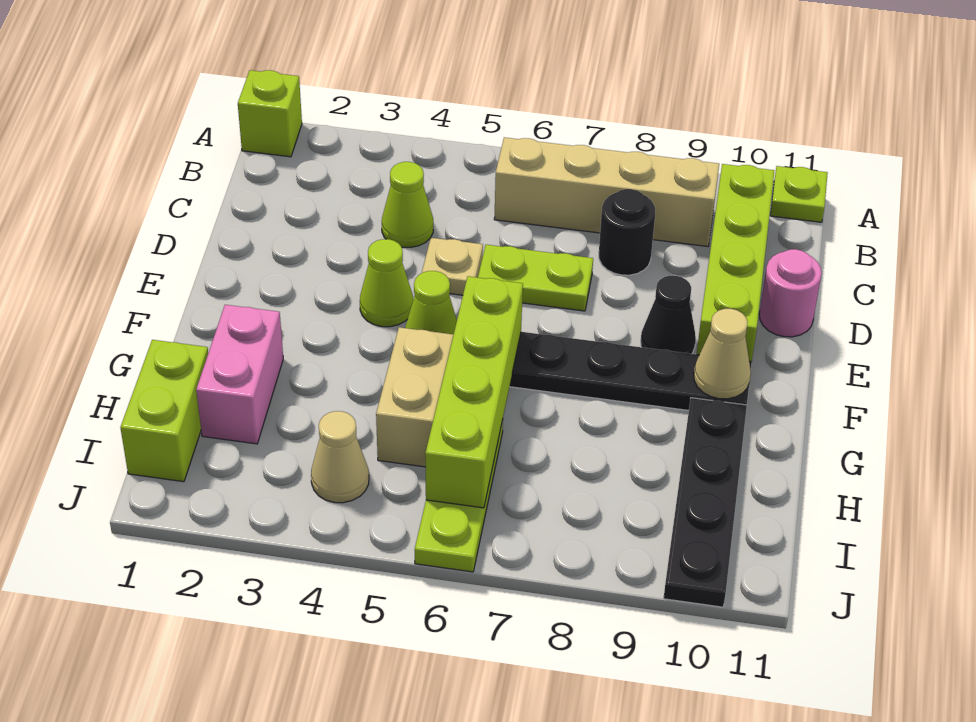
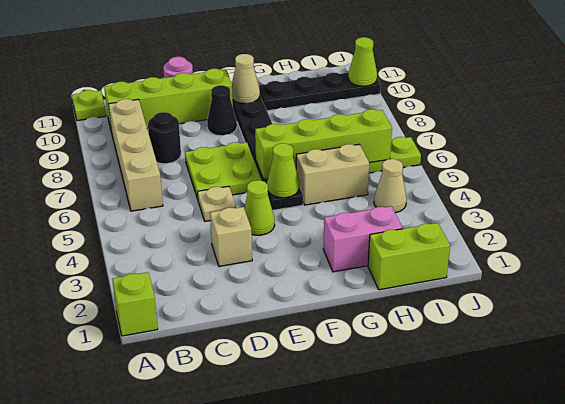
lime cone C4 level 1 -> lime cone J10 level 2
none -> tan brick D3 level 1
lime plate D6:D7 level 1 -> lime plate D6:E7 level 1

